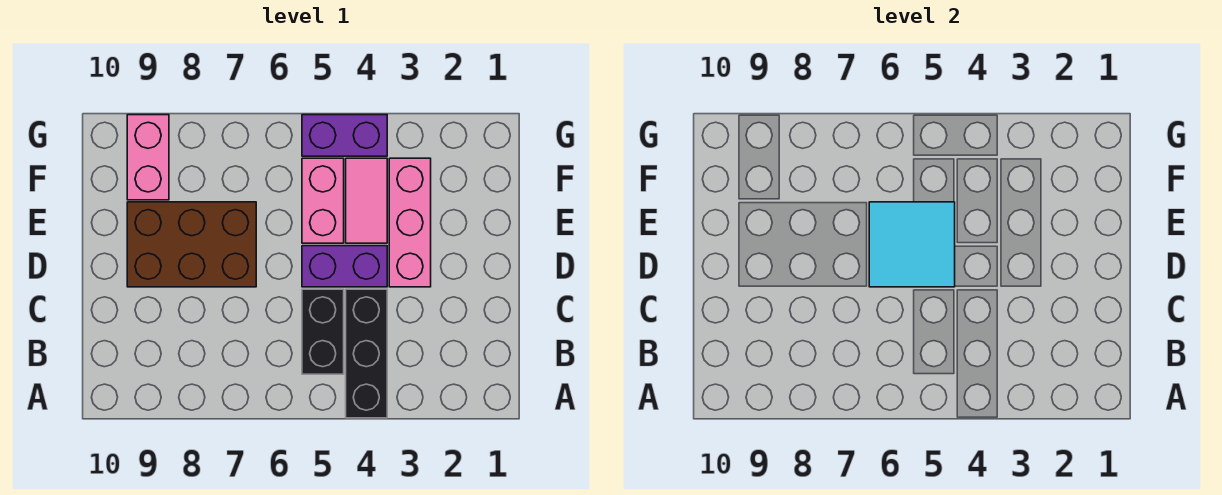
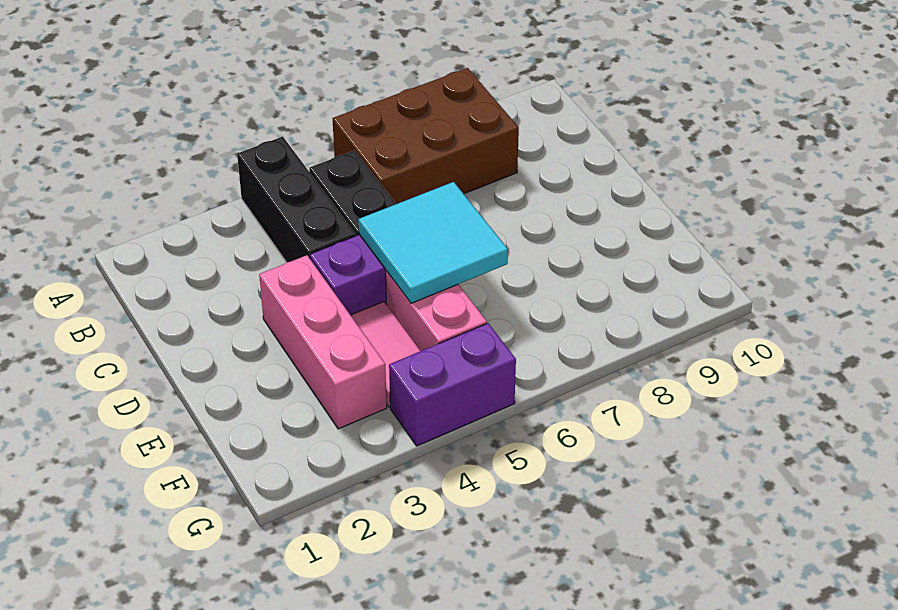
brown brick D7:E9 level 1 -> brown brick A6:B8 level 1
pink brick F9:G9 level 1 -> none

